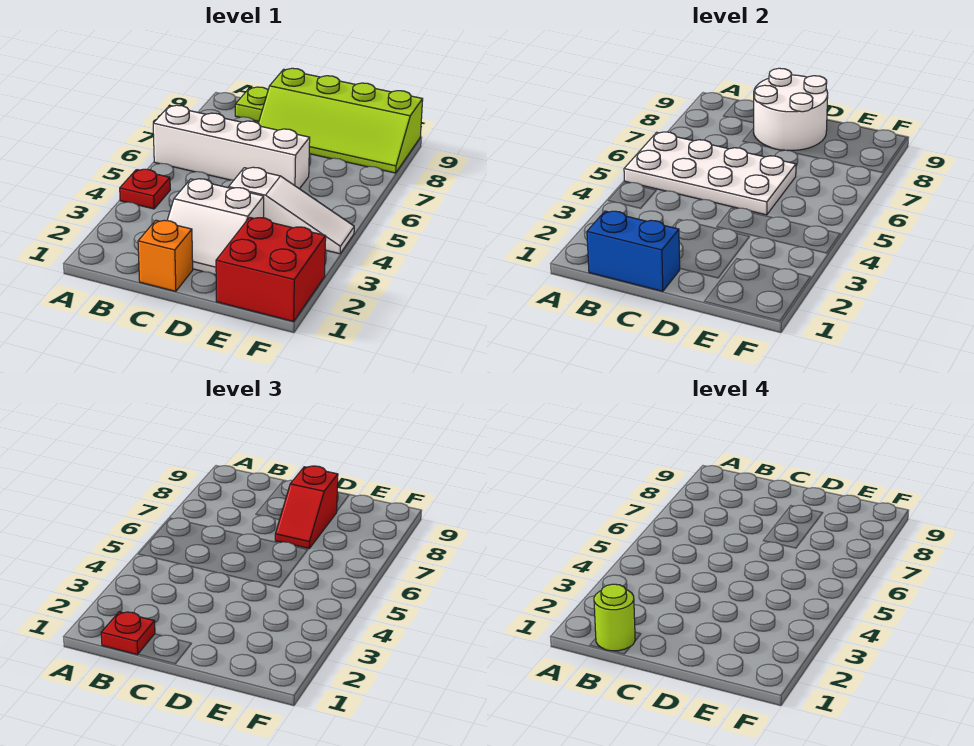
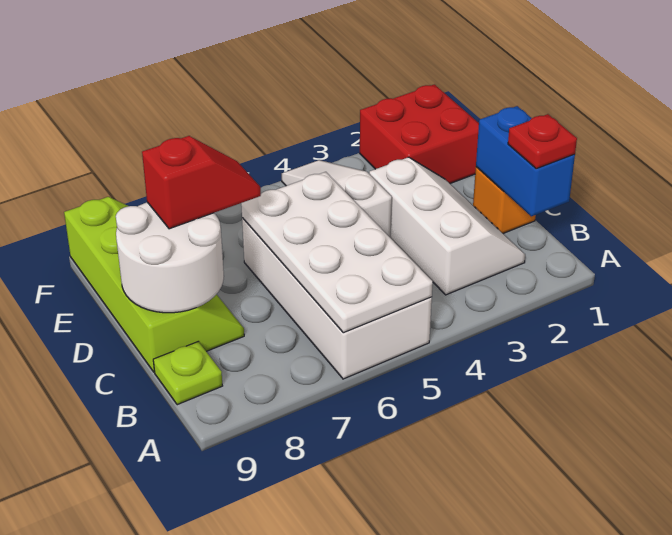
red plate A4 level 1 -> none
white brick A6:D6 level 1 -> white brick A5:D6 level 1
lime round brick B1 level 4 -> none
white slope C2:D3 level 1 top 3 -> white slope B2:D3 level 1 top 3

